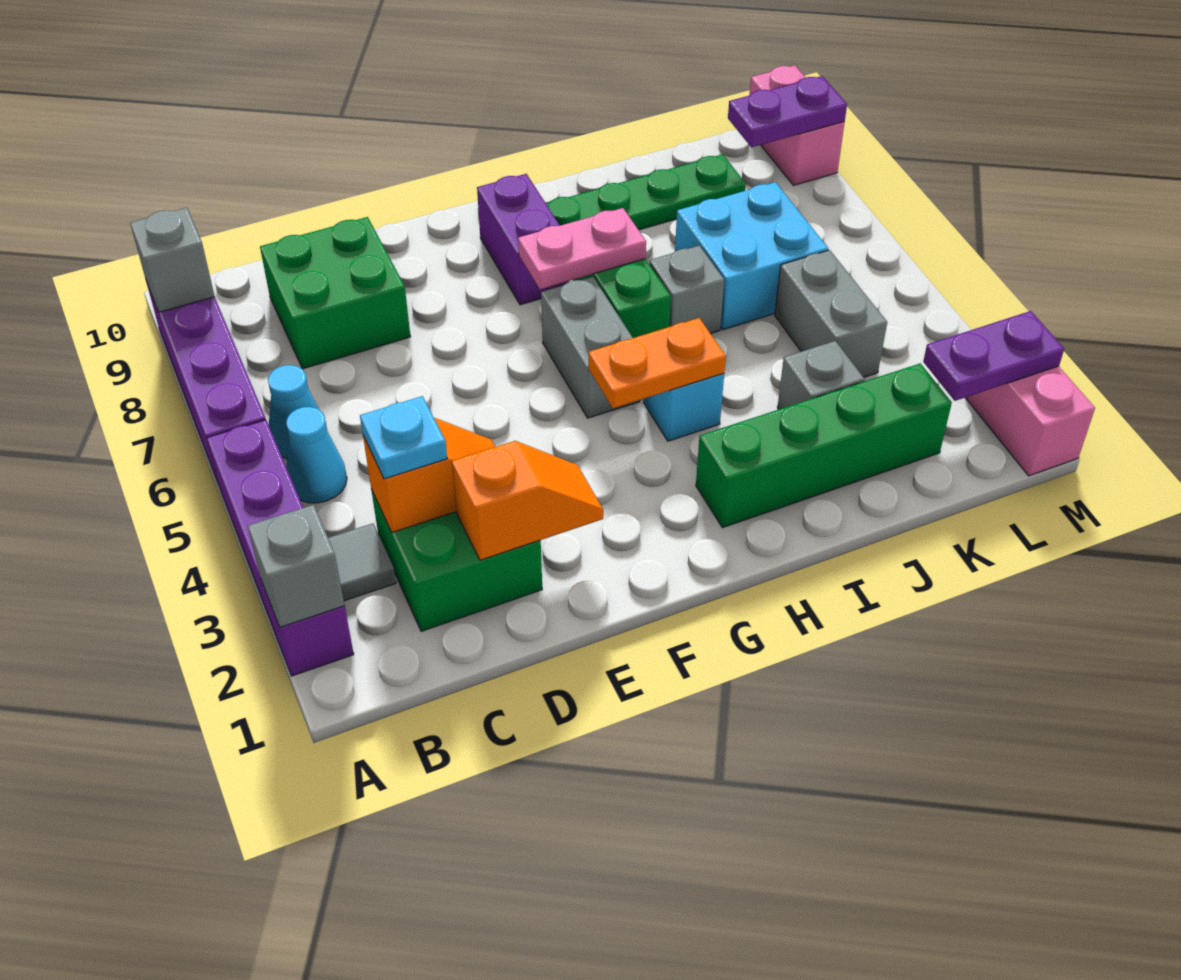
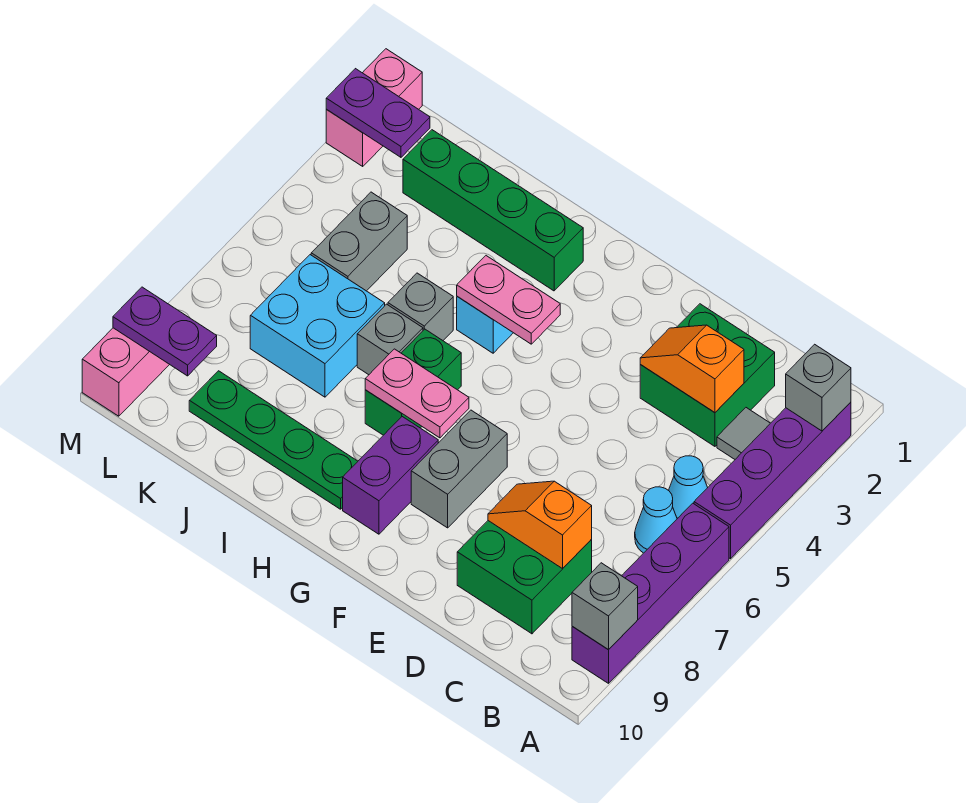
cyan plate C3 level 3 -> none
orange slope D2:E2 level 2 top D -> orange slope C8:D8 level 2 top C
orange plate G4:H4 level 2 -> pink plate G4:H4 level 2
grey brick G5:G6 level 1 -> grey brick F7:F8 level 1
grey brick J3 level 1 -> grey brick I5 level 1

